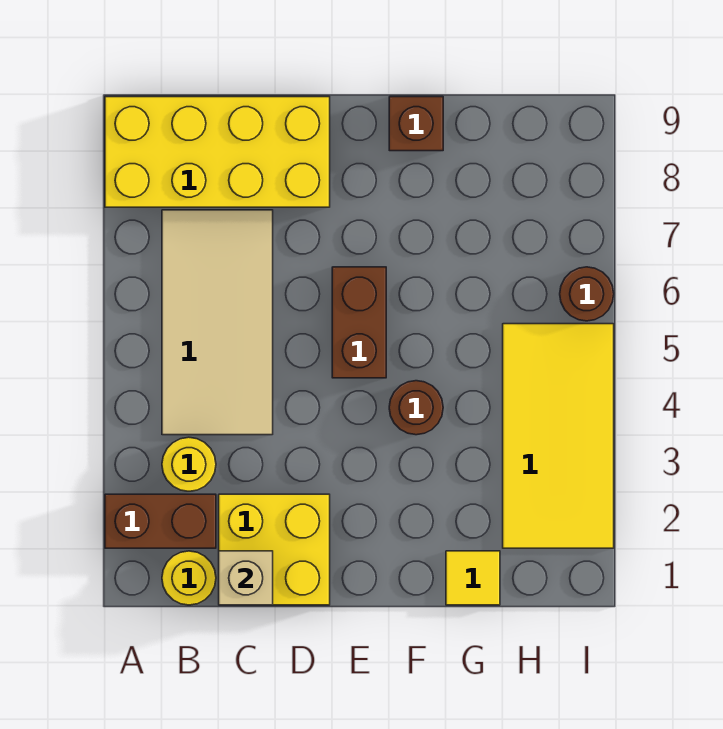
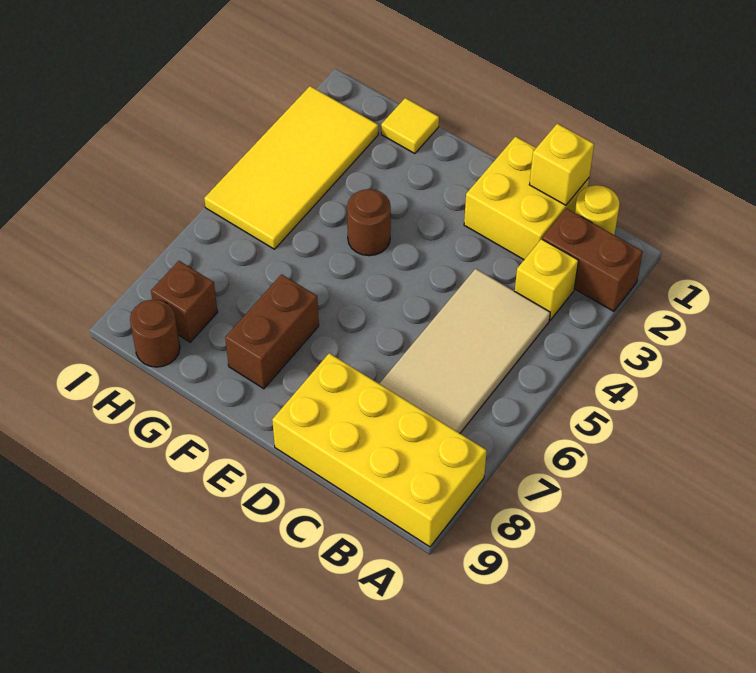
yellow round brick B3 level 1 -> yellow brick B3 level 1
tan brick C1 level 2 -> yellow brick C1 level 2
brown brick E5:E6 level 1 -> brown brick F7:F8 level 1
brown brick F9 level 1 -> brown brick H8 level 1
brown round brick I6 level 1 -> brown round brick H9 level 1

